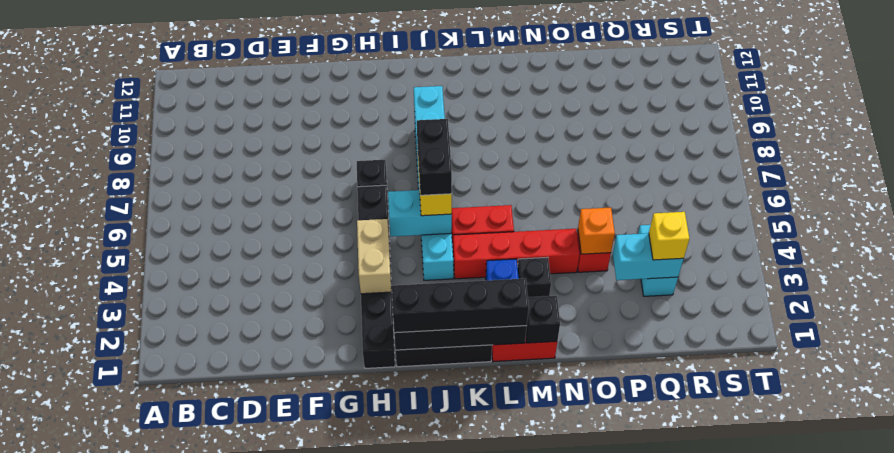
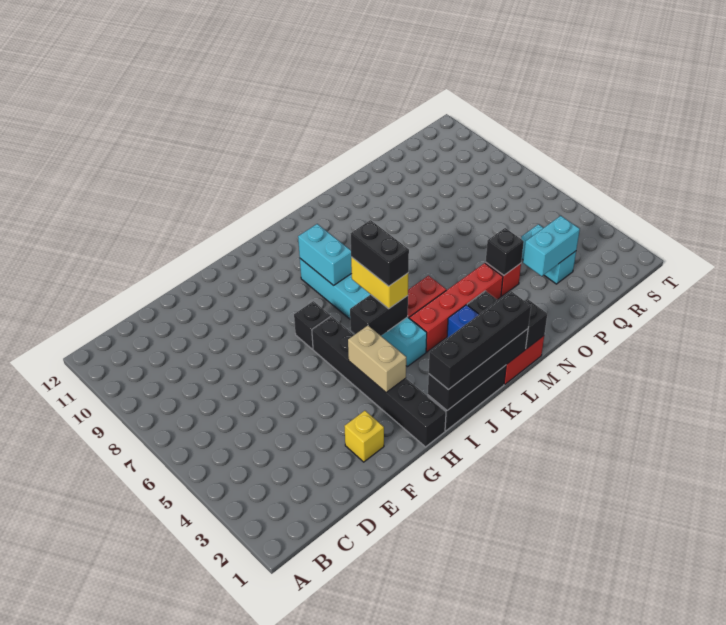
cyan brick I5:J5 level 2 -> black brick I5:J5 level 2
orange brick O4 level 2 -> black brick O4 level 2
yellow brick Q3 level 3 -> yellow brick F2 level 1

